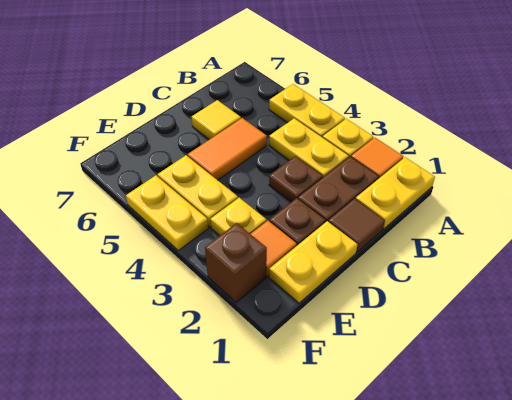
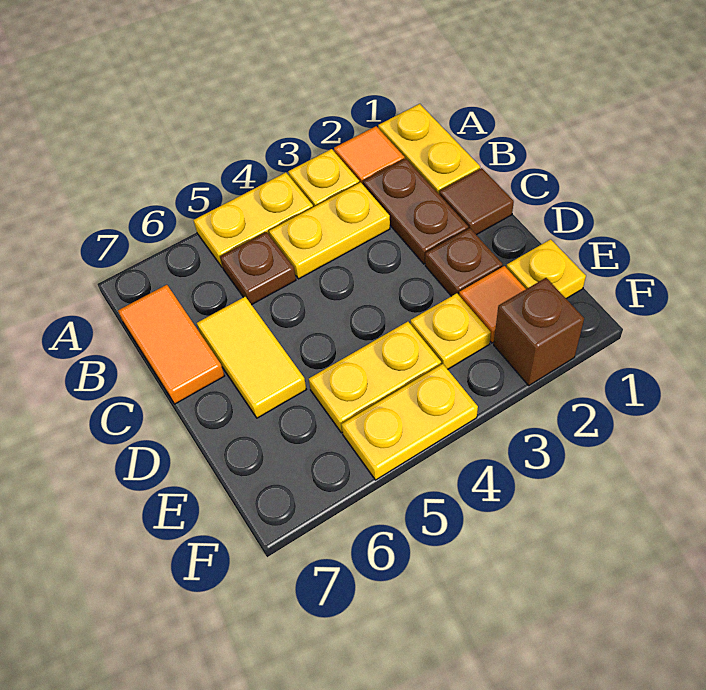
brown plate C3 level 1 -> brown plate B5 level 1
orange tile C5:D5 level 1 -> orange tile B7:C7 level 1
yellow tile C6 level 1 -> yellow tile C6:D6 level 1
yellow plate D1:E1 level 1 -> yellow plate E1 level 1

